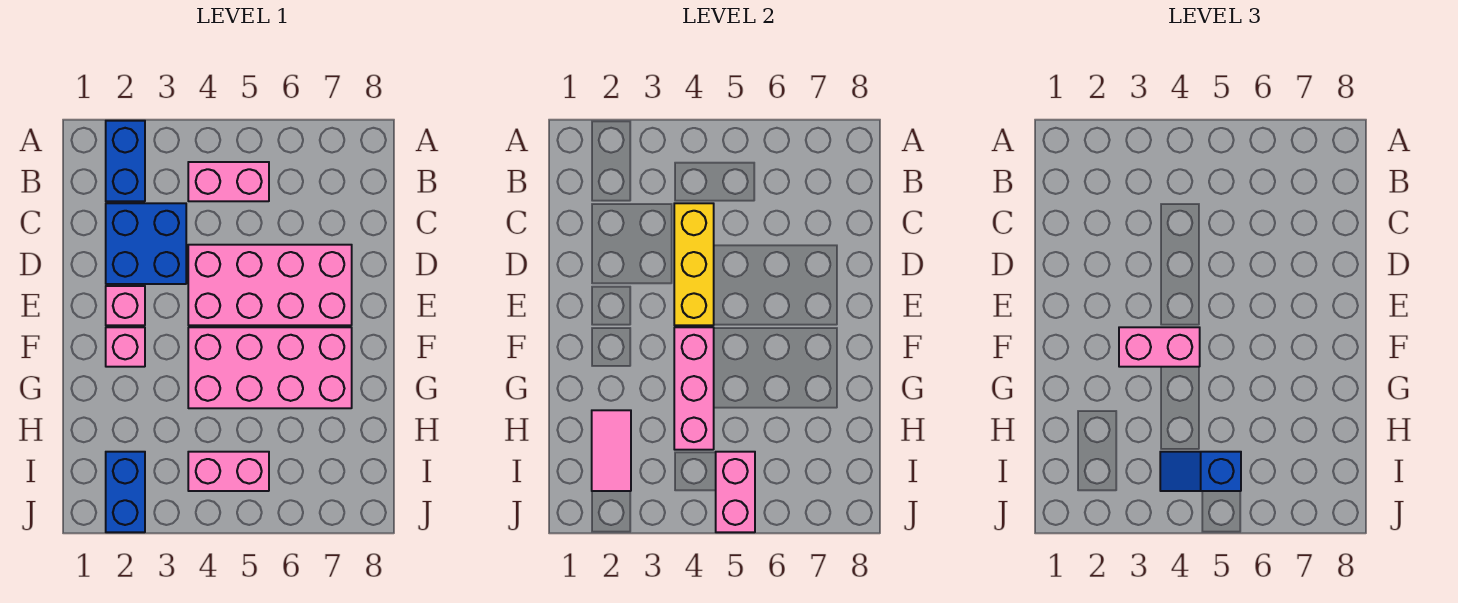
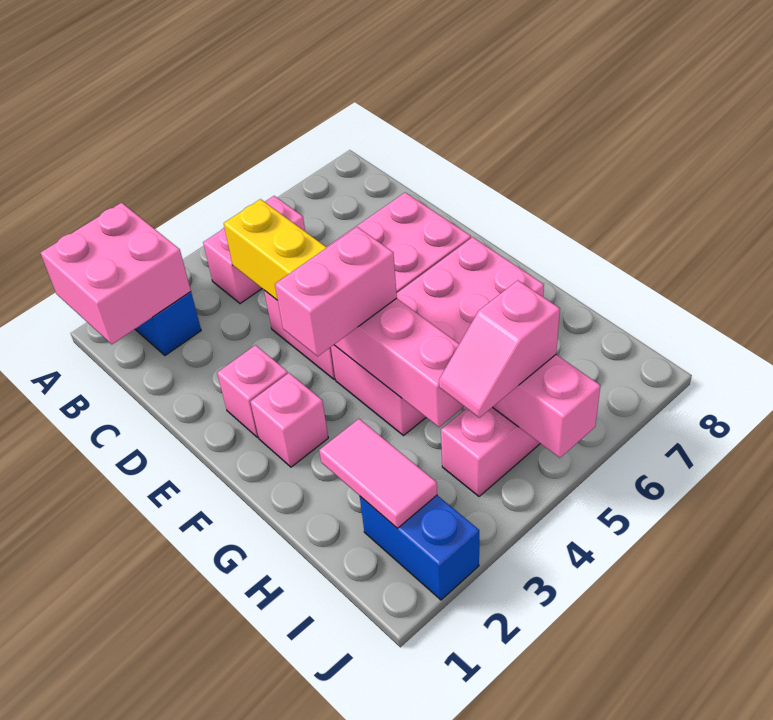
none -> pink brick A1:B2 level 2
blue brick C2:D3 level 1 -> none
blue slope I4:I5 level 3 top 5 -> pink slope I4:I5 level 3 top 5

